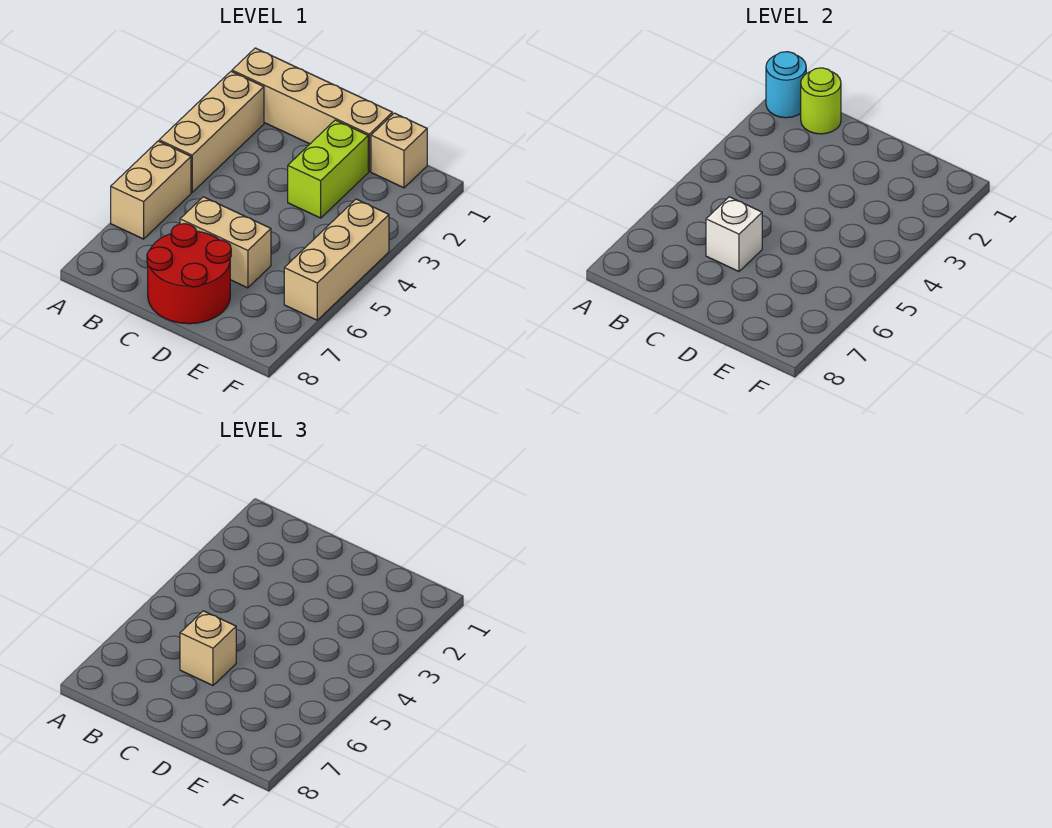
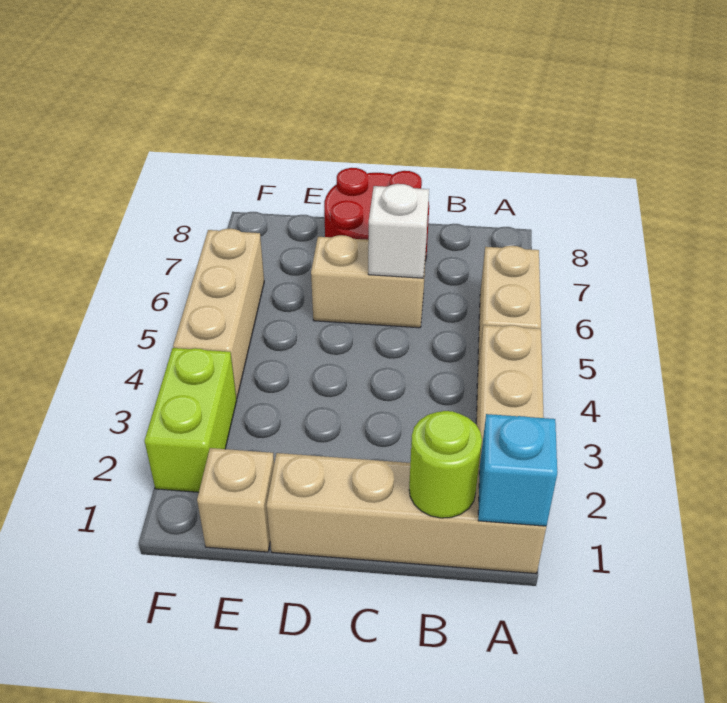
cyan round brick A1 level 2 -> cyan brick A1 level 2
tan brick C6 level 3 -> none
lime brick D2:D3 level 1 -> lime brick F2:F3 level 1

